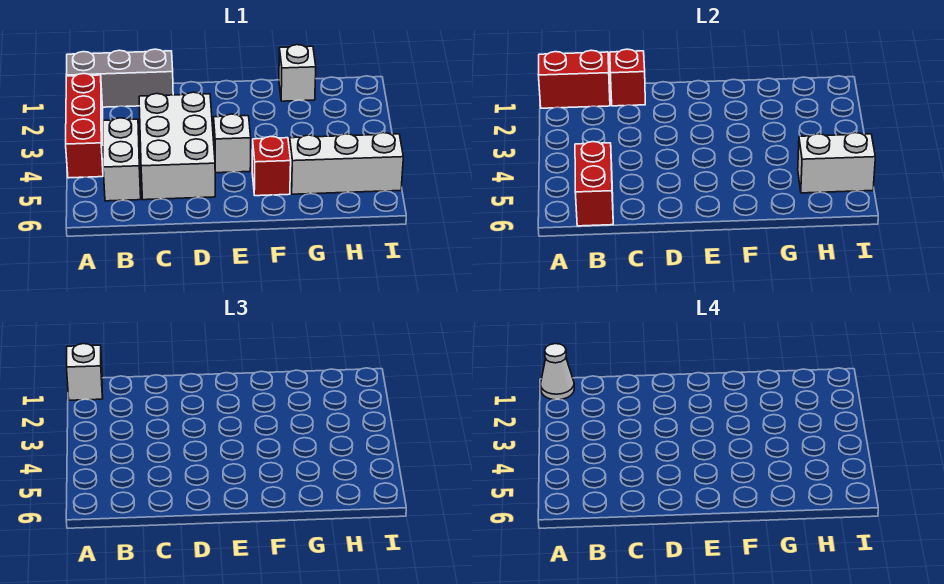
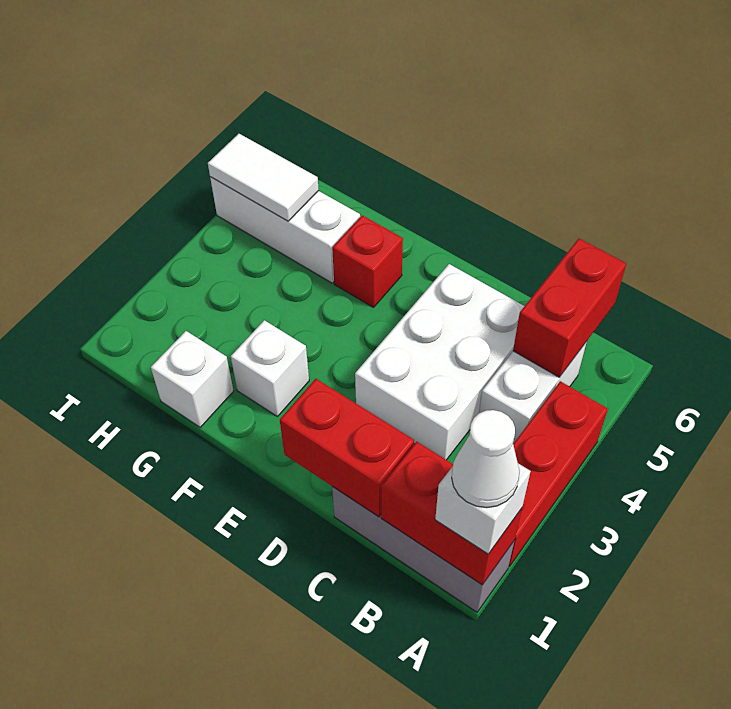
red brick C1 level 2 -> red brick C1:D1 level 2
white brick E4 level 1 -> white brick F2 level 1
white brick H5:I5 level 2 -> white tile H5:I5 level 2

